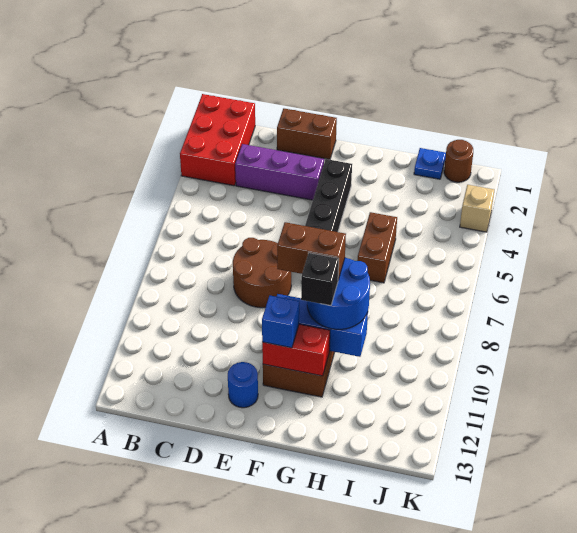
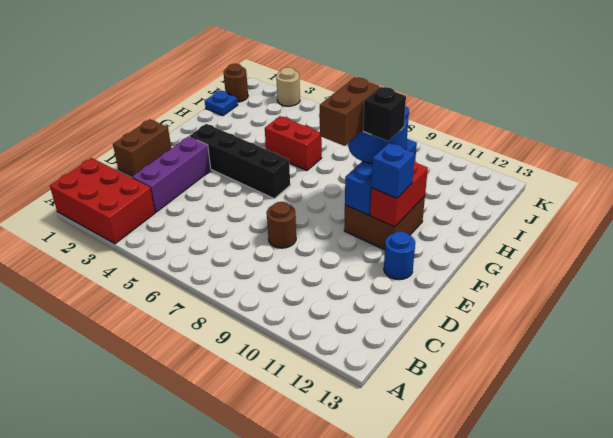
brown round brick D7:E8 level 1 -> brown round brick D8 level 1
brown brick H5:H6 level 1 -> red brick H5:H6 level 1
tan brick K3 level 1 -> tan round brick K3 level 1

